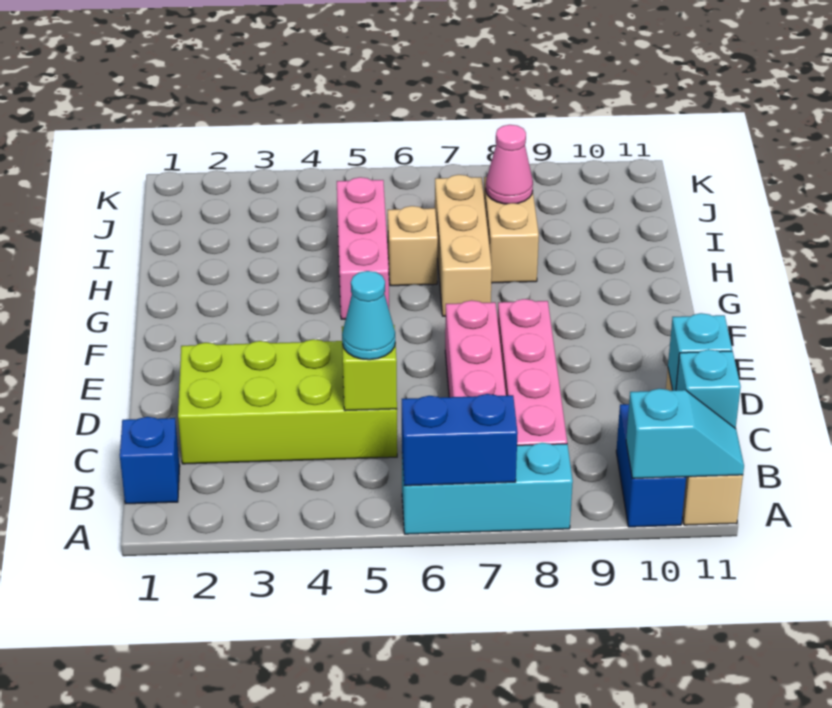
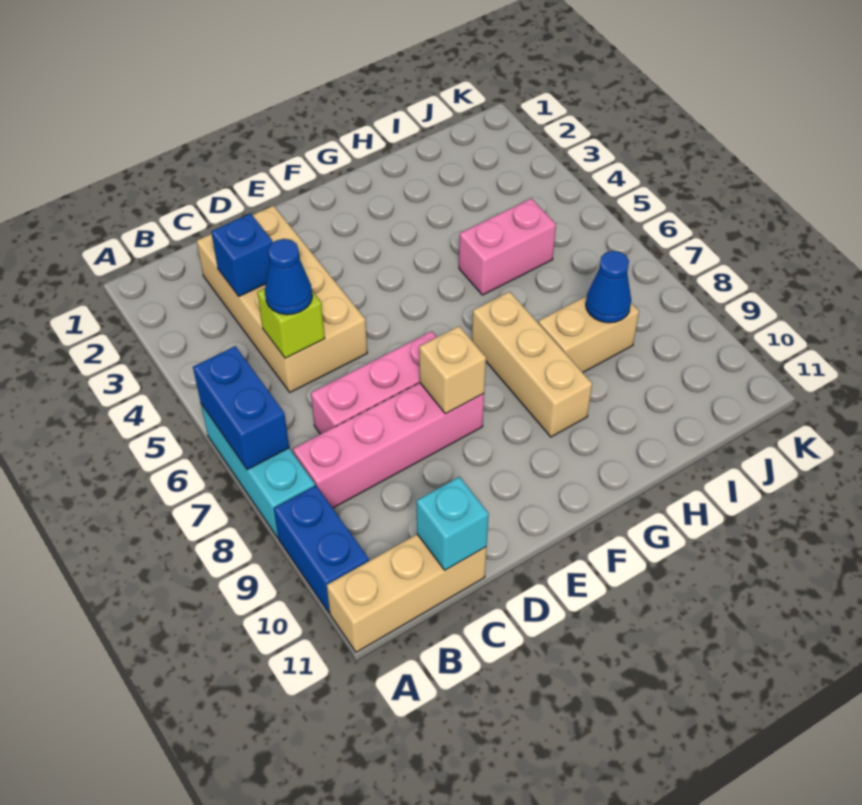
blue brick A10:B10 level 1 -> blue brick A9:A10 level 1
cyan slope A10:A11 level 2 top 10 -> none
blue brick B1 level 1 -> blue brick C3 level 2
cyan brick B11 level 2 -> none
lime brick C2:D5 level 1 -> tan brick C2:D5 level 1
cyan cone C5 level 3 -> blue cone C5 level 3
pink brick G5:I5 level 1 -> pink brick H5:I5 level 1
tan brick G7:I7 level 1 -> tan brick G7:G9 level 1
tan brick H6 level 1 -> tan brick E8 level 2
pink cone I8 level 2 -> blue cone I8 level 2

